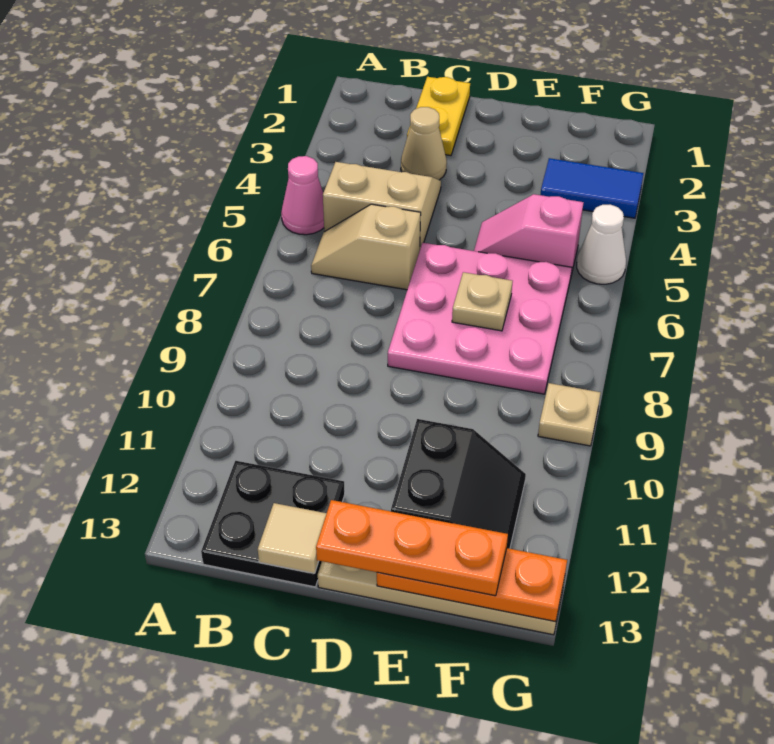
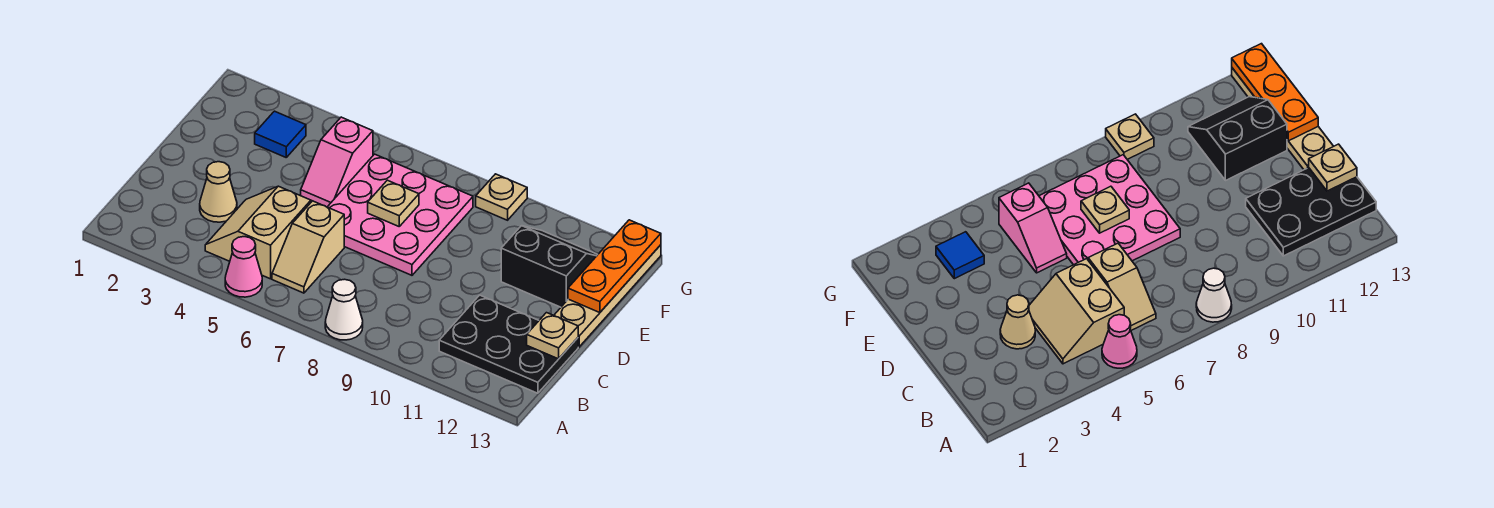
black plate B12:C13 level 1 -> black plate B11:C13 level 1
yellow plate C1:C2 level 1 -> none
tan tile C13 level 2 -> tan plate C13 level 2
orange plate D13:F13 level 3 -> none
blue tile F3:G3 level 1 -> blue tile F3 level 1
white cone G5 level 1 -> white cone A8 level 1

